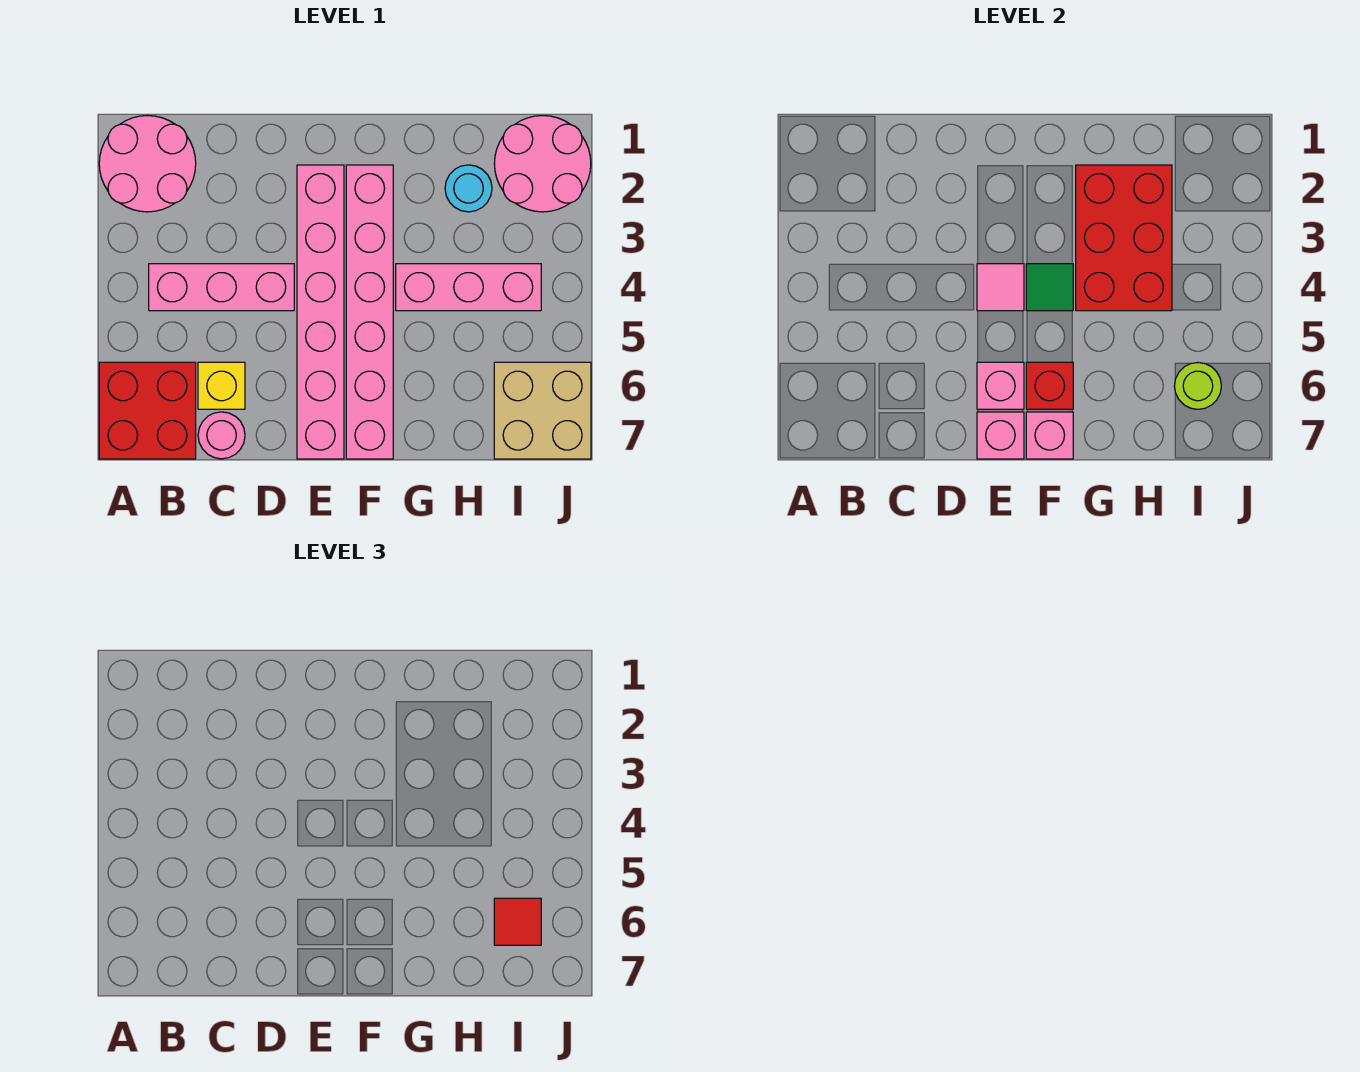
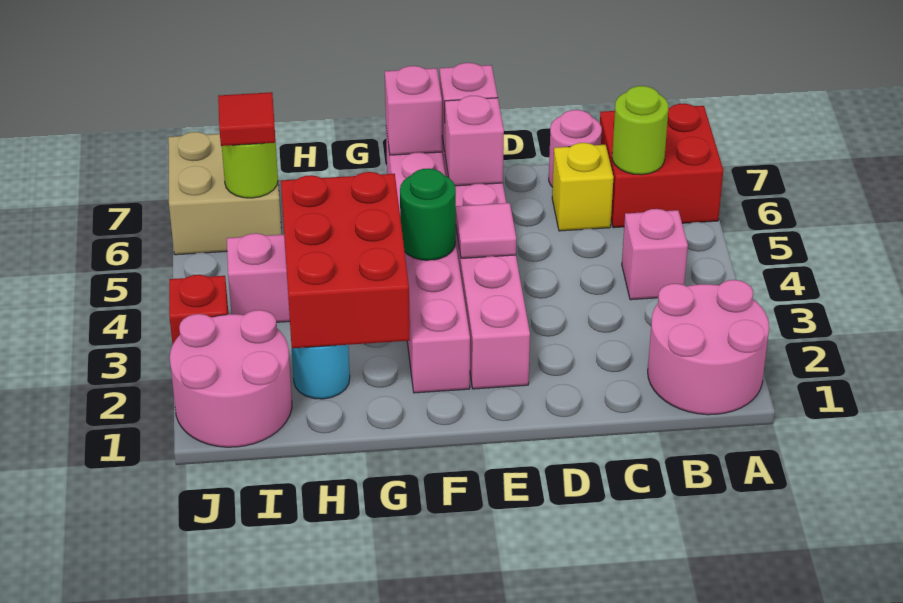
pink brick B4:D4 level 1 -> pink brick B4 level 1
none -> lime round brick B6 level 2
green tile F4 level 2 -> green round brick F4 level 2
red brick F6 level 2 -> red brick J3 level 1

